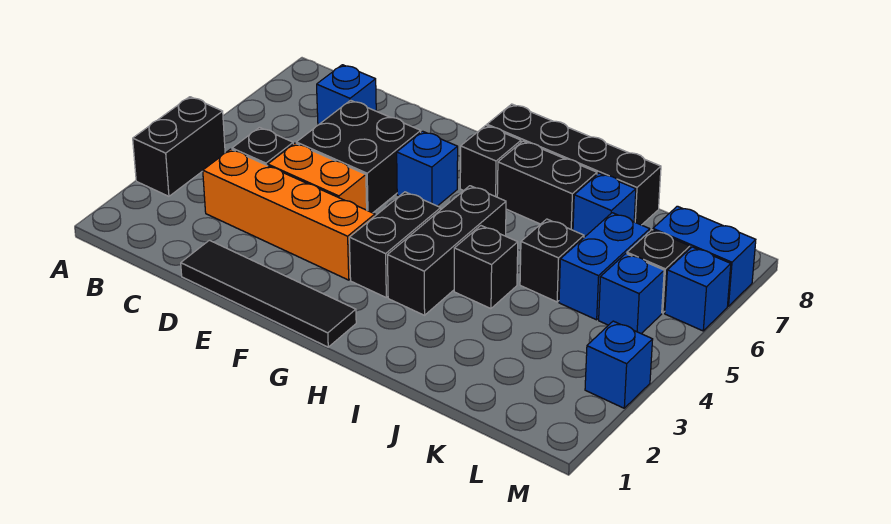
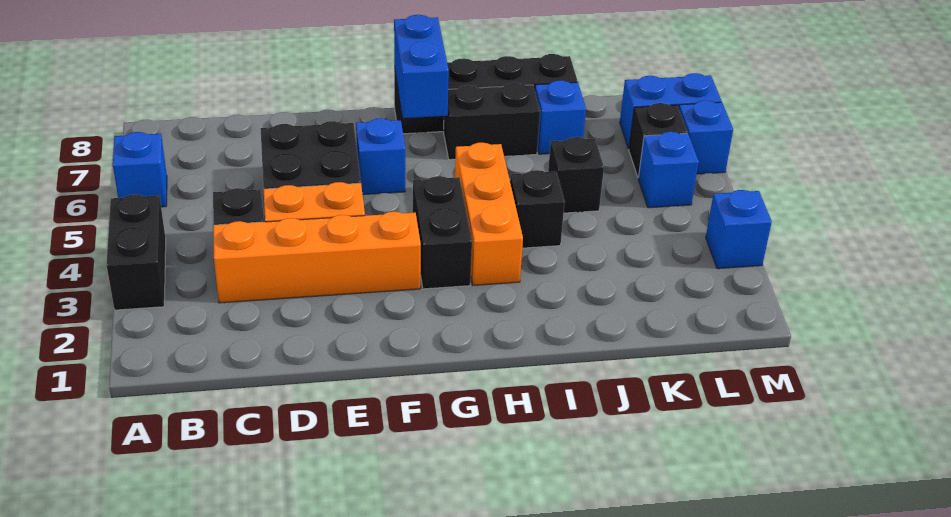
blue brick C7 level 1 -> blue brick A6 level 1
black tile D1:G1 level 1 -> none
black brick G7 level 1 -> none
black brick H3:H5 level 1 -> orange brick H3:H5 level 1
blue brick K5:K6 level 1 -> blue brick G7:G8 level 2

